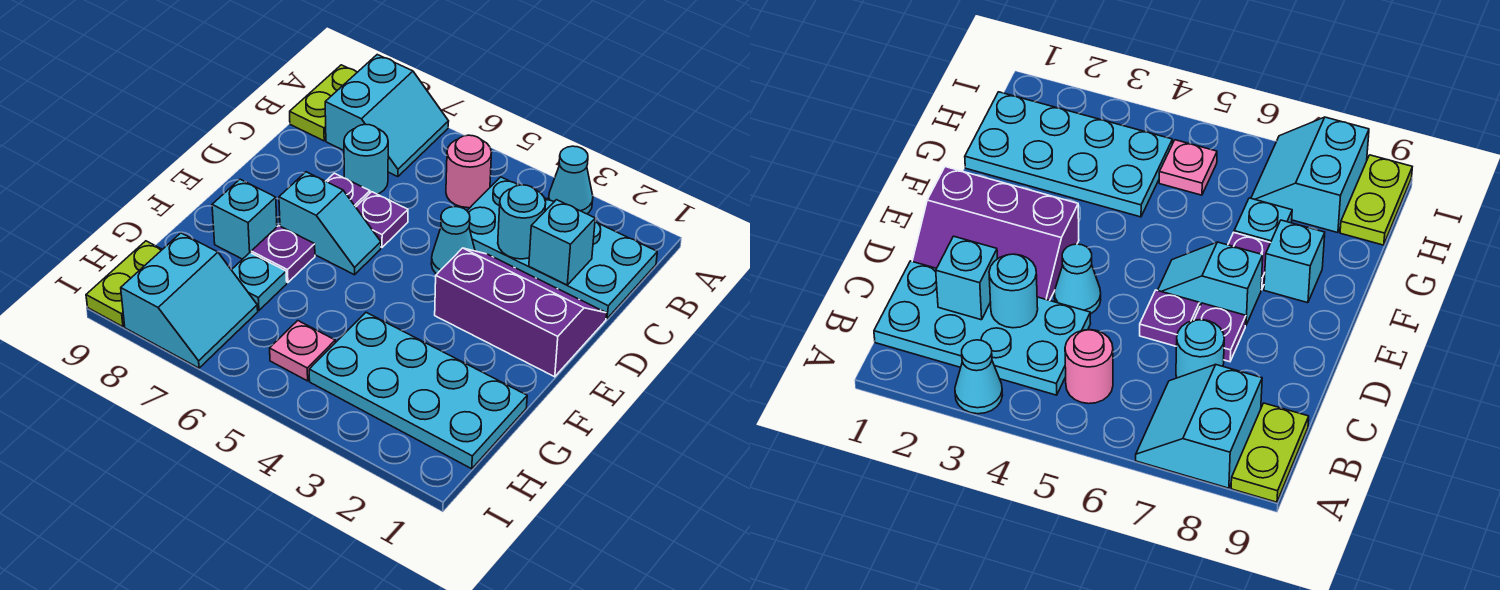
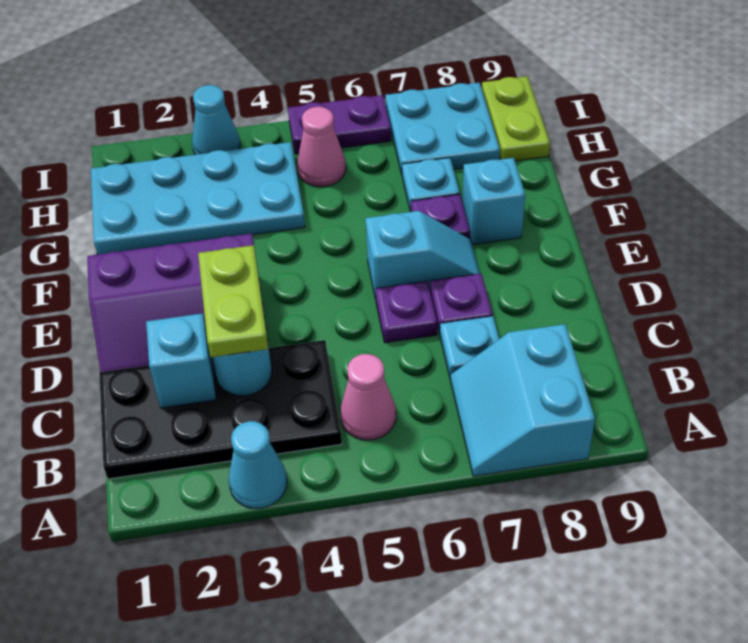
lime plate A9:B9 level 1 -> lime plate C3:D3 level 3
cyan plate B1:C4 level 1 -> black plate B1:C4 level 1
pink round brick B5 level 1 -> pink cone B5 level 1
cyan round brick C7 level 1 -> cyan plate C7 level 1
cyan cone D4 level 1 -> cyan cone I3 level 1
cyan slope E6:E7 level 1 top 7 -> cyan slope E6:E7 level 1 top 6
pink plate H5 level 1 -> pink cone H5 level 1
cyan slope H7:I8 level 1 top 8 -> cyan plate H7:I8 level 1
none -> purple plate I5:I6 level 1

